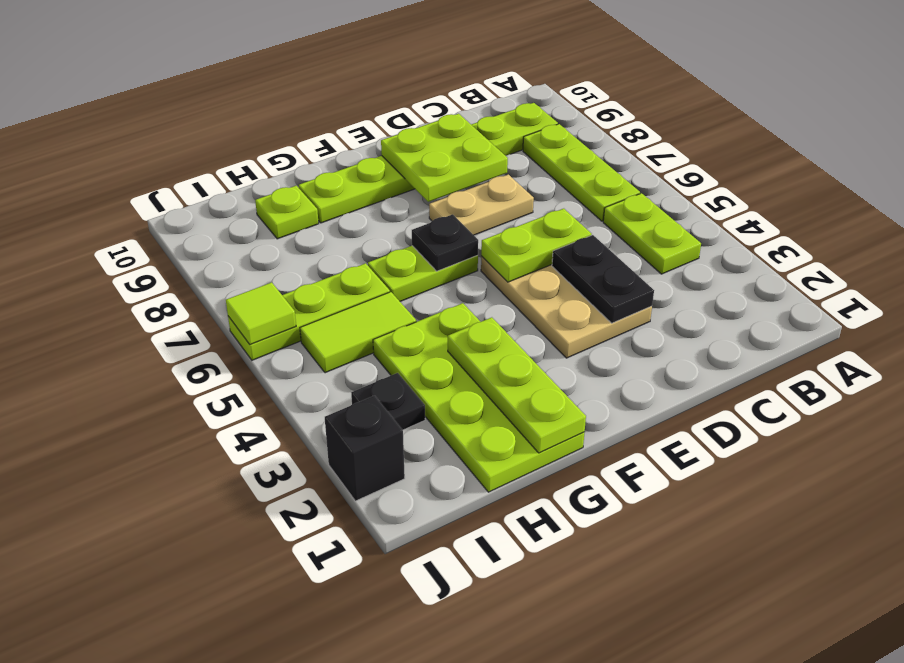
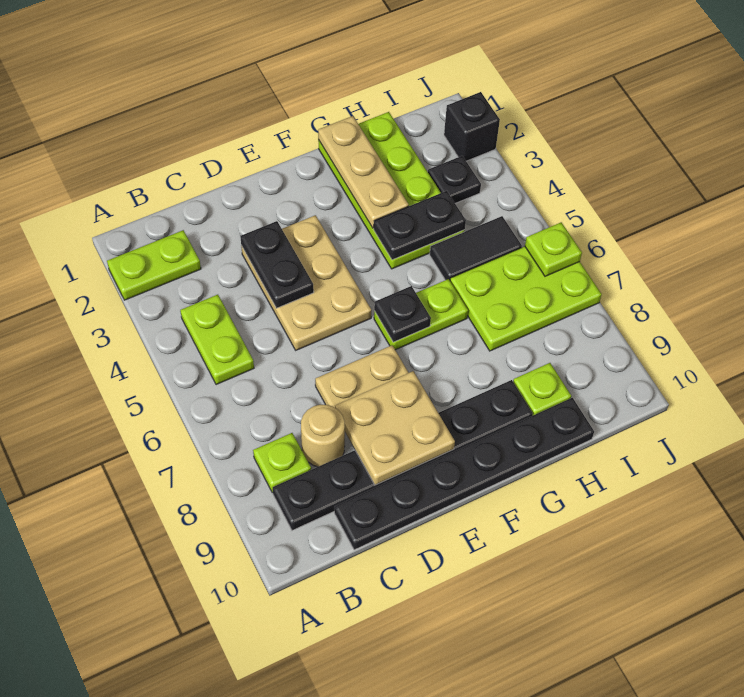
lime plate B6:B8 level 1 -> lime plate B8 level 1
lime plate B9:G9 level 1 -> black plate B9:G9 level 1
none -> tan round brick C8 level 1
none -> black plate C10:H10 level 1
lime plate D5:E5 level 2 -> lime plate A2:B2 level 1
lime plate D8:E9 level 2 -> tan plate D8:E9 level 2
lime plate G1:G3 level 2 -> tan plate G1:G3 level 2
none -> black plate G4:H4 level 2
lime tile H5:I5 level 1 -> black tile H5:I5 level 1
lime plate H6:J6 level 1 -> lime plate H6:J7 level 1
lime tile J6 level 2 -> lime plate J6 level 2

